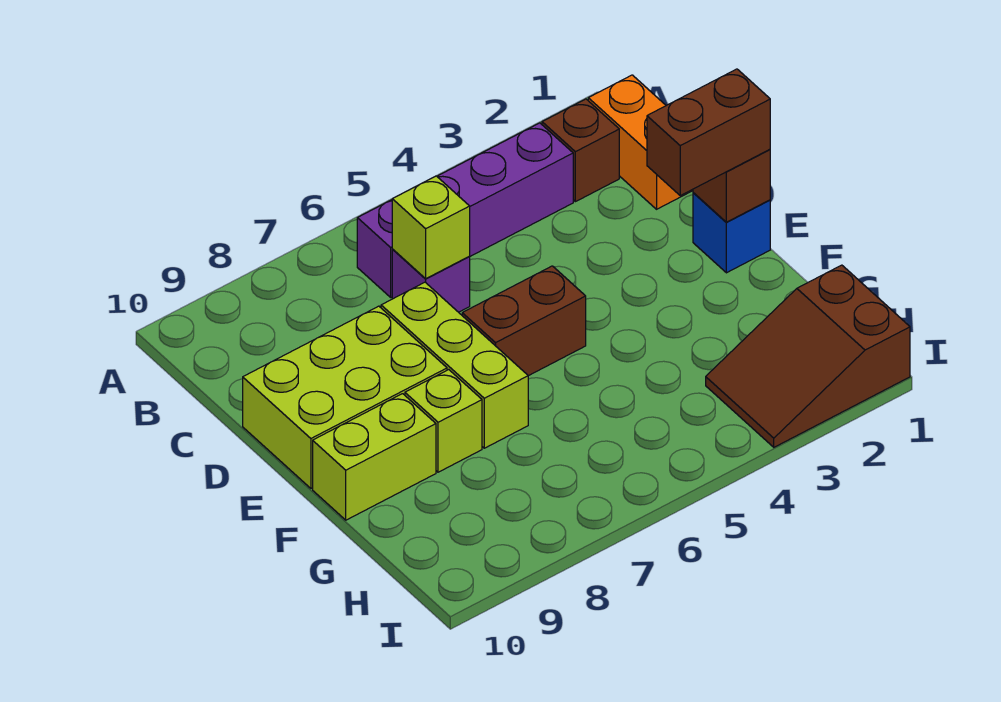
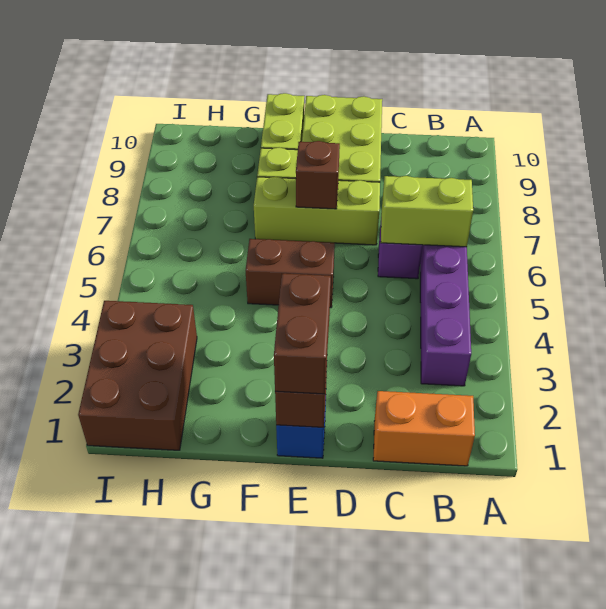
brown brick B2 level 1 -> brown brick E7 level 2
lime brick C6 level 2 -> lime brick B6:C6 level 2
brown brick E5:E6 level 1 -> brown brick E5:F5 level 1
brown slope H1:I3 level 1 top 1 -> brown brick H1:I3 level 1

